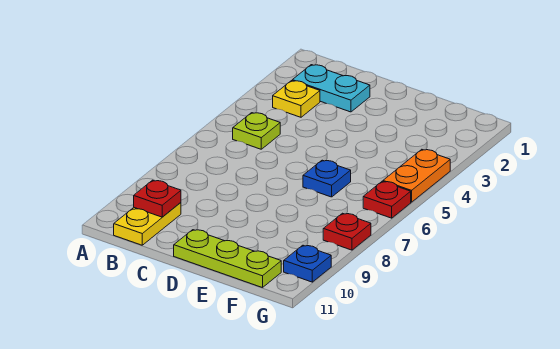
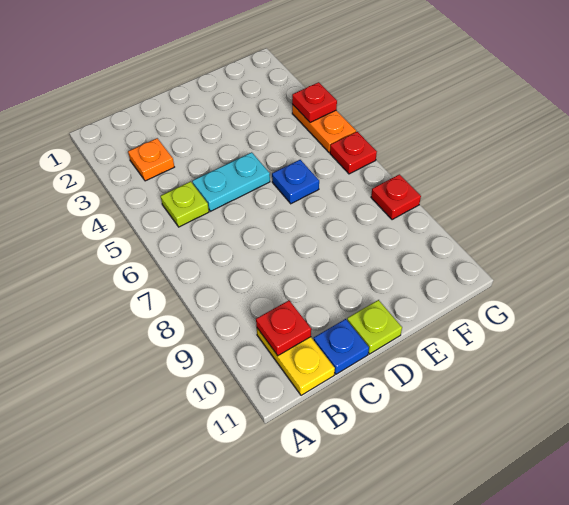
cyan plate B2:C2 level 1 -> cyan plate C5:D5 level 1
yellow plate B3 level 1 -> orange plate B3 level 1
lime plate D11:F11 level 1 -> lime plate D11 level 1
none -> red plate G4 level 2
blue plate G10 level 1 -> blue plate C11 level 1

